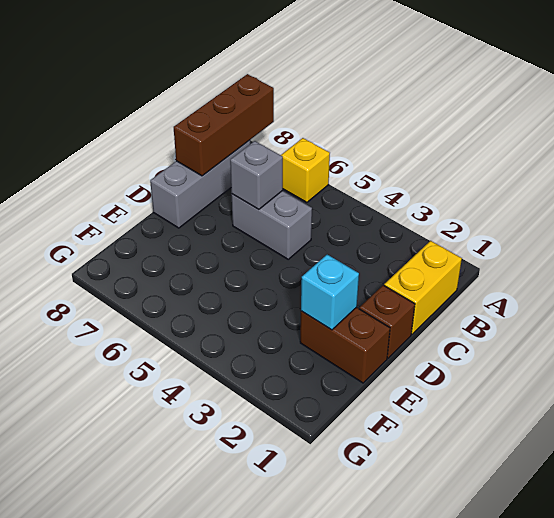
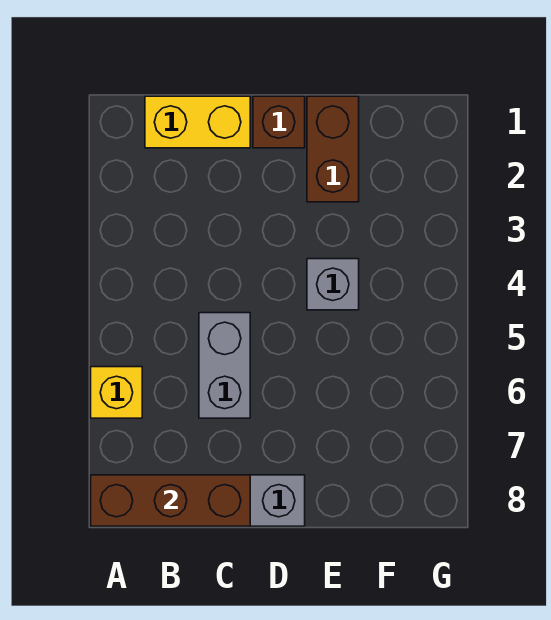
grey brick C6 level 2 -> grey brick E4 level 1
cyan brick E2 level 2 -> none

